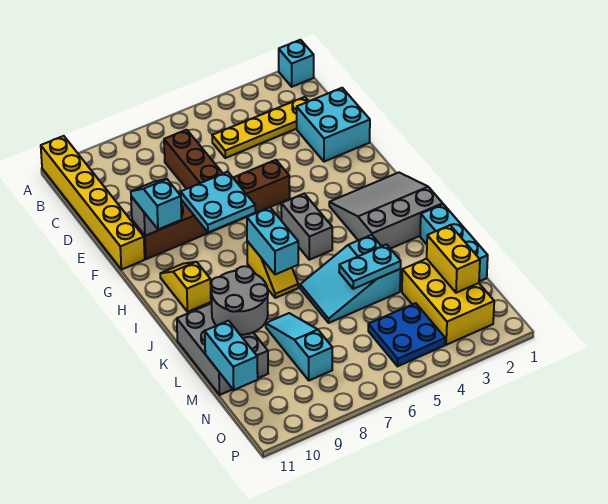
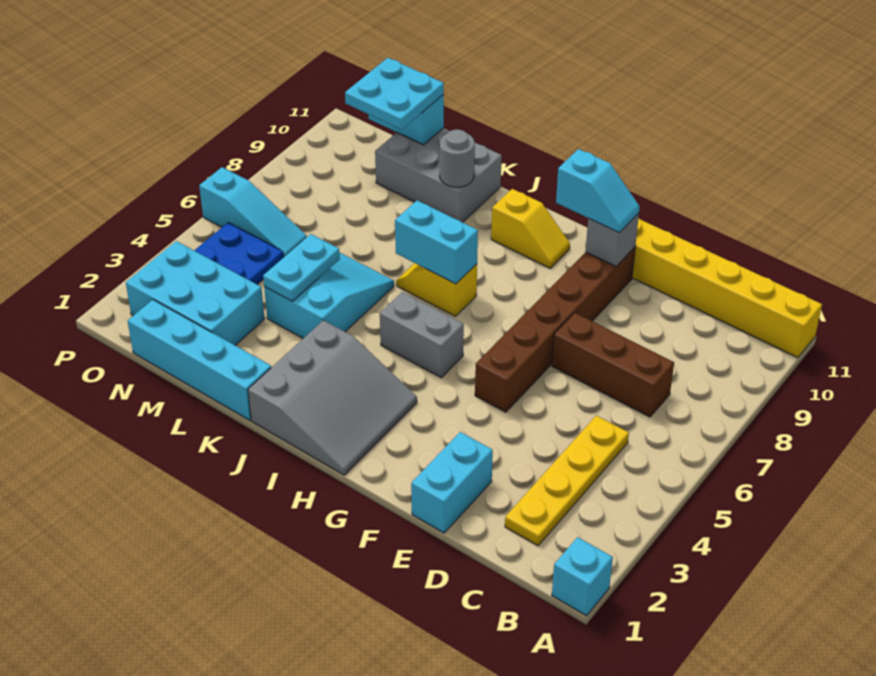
cyan brick D1:E2 level 1 -> cyan brick E1:E2 level 1
cyan plate F7:G8 level 2 -> cyan plate M10:N11 level 3
cyan brick K1:M1 level 1 -> cyan brick K1:N1 level 1
grey round brick K9:L10 level 2 -> grey round brick K10 level 2
cyan slope L8:N8 level 1 top N -> cyan slope N6:P6 level 1 top P
yellow brick M2:O3 level 1 -> cyan brick M2:O3 level 1
yellow brick M2:N2 level 2 -> none

